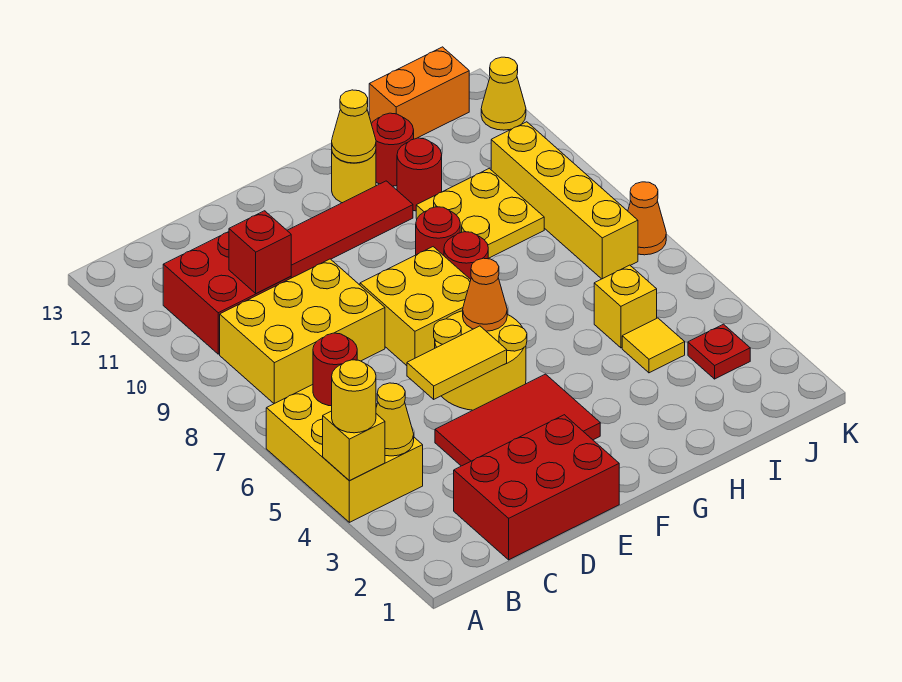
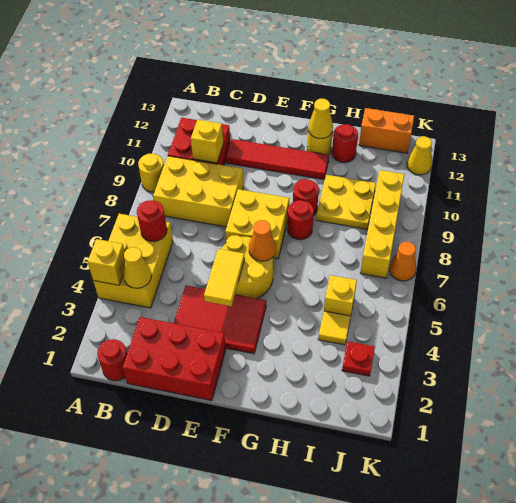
yellow round brick A4 level 3 -> yellow round brick A9 level 1
red brick C10 level 2 -> yellow brick C10 level 2
yellow tile D5:E5 level 2 -> yellow tile E4:E5 level 2
red round brick H11 level 1 -> red round brick B1 level 1

